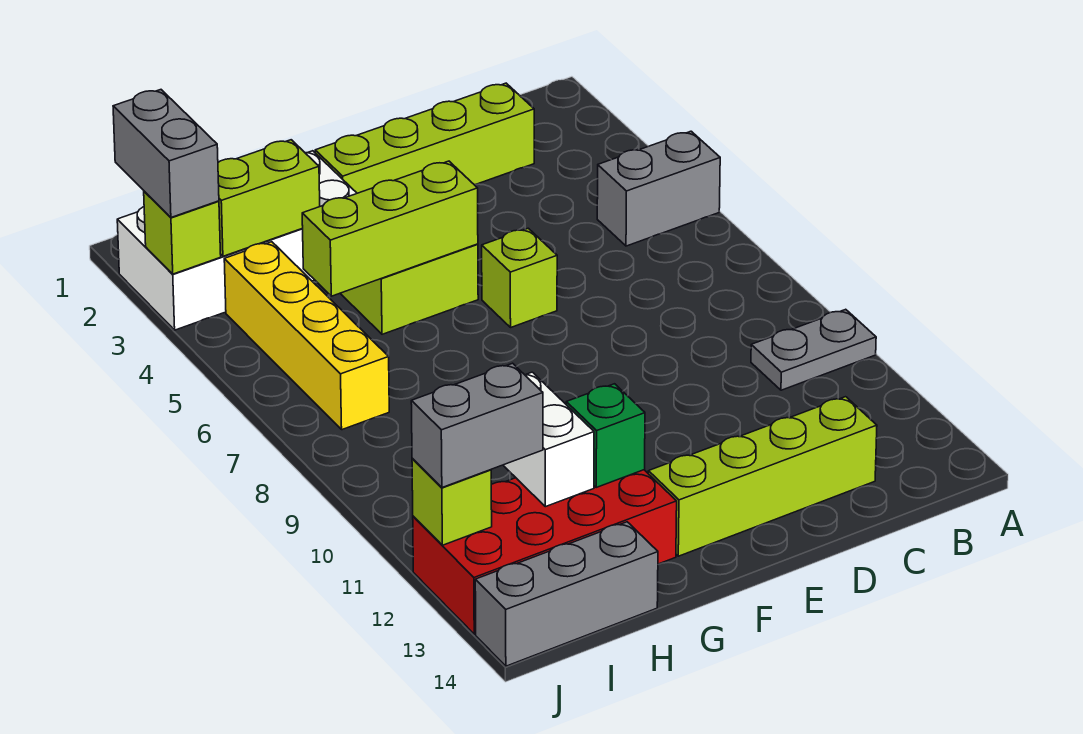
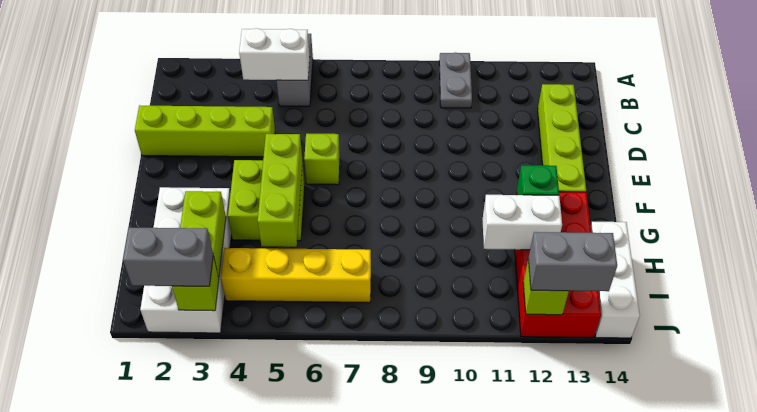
none -> white brick B4:B5 level 2
lime brick C2:F2 level 1 -> lime brick D1:D4 level 1
grey brick H14:J14 level 1 -> white brick H14:J14 level 1
grey brick I12:J12 level 3 -> grey brick J12:J13 level 3

